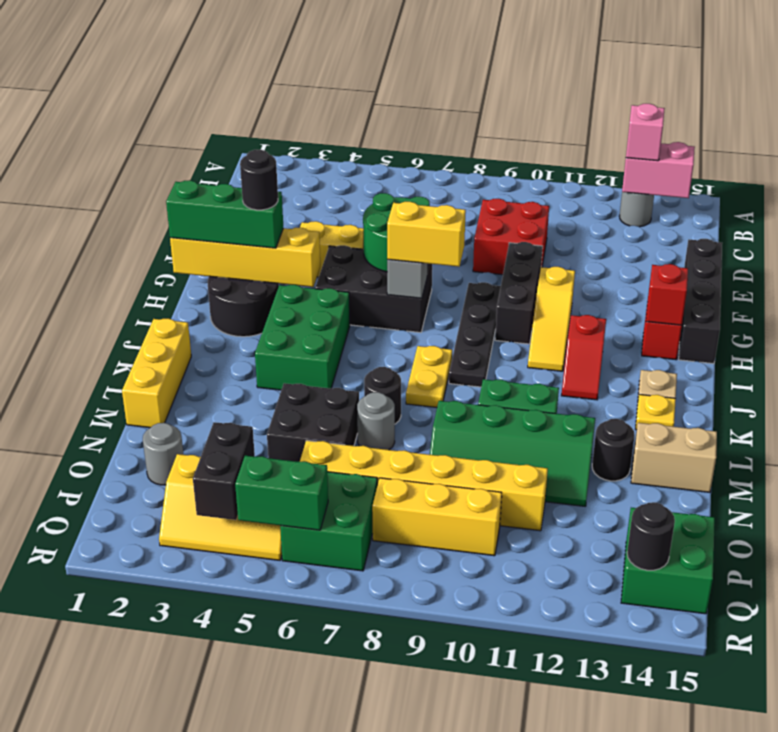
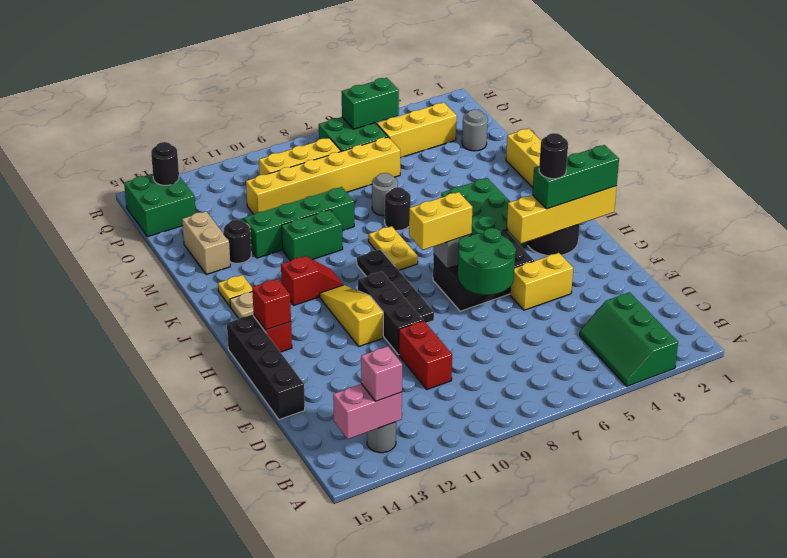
none -> green slope A3:C4 level 1 top 3
red brick D9:E10 level 1 -> red brick D10:E10 level 1
red slope I12:J12 level 1 top I -> red slope J11:J12 level 1 top 12
black brick M5:N6 level 1 -> none
tan brick M14:M15 level 1 -> tan brick M14:N14 level 1
black brick P4:Q4 level 2 -> none

